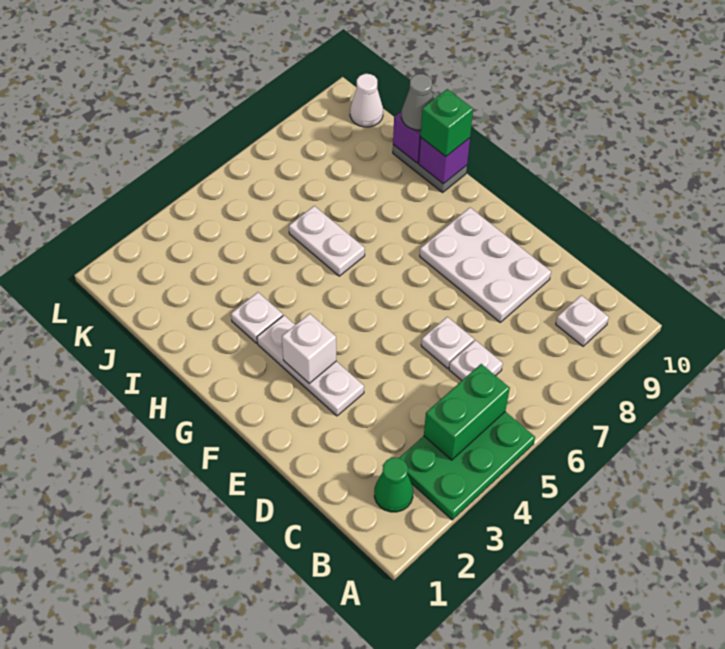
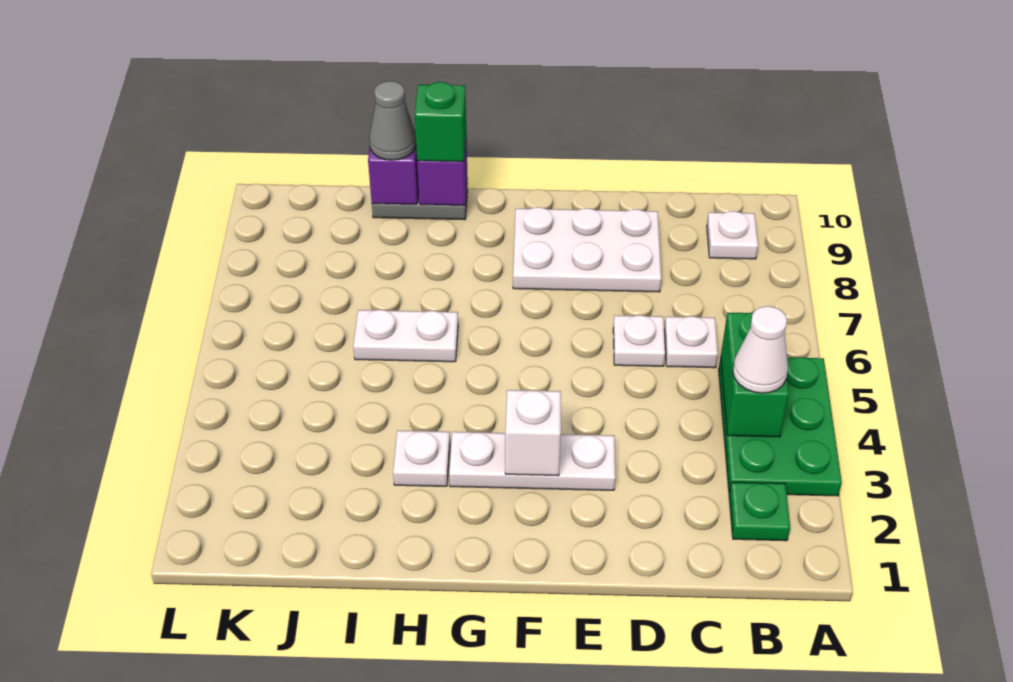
green cone B2 level 1 -> green plate B2 level 1
white cone K10 level 1 -> white cone B4 level 3

